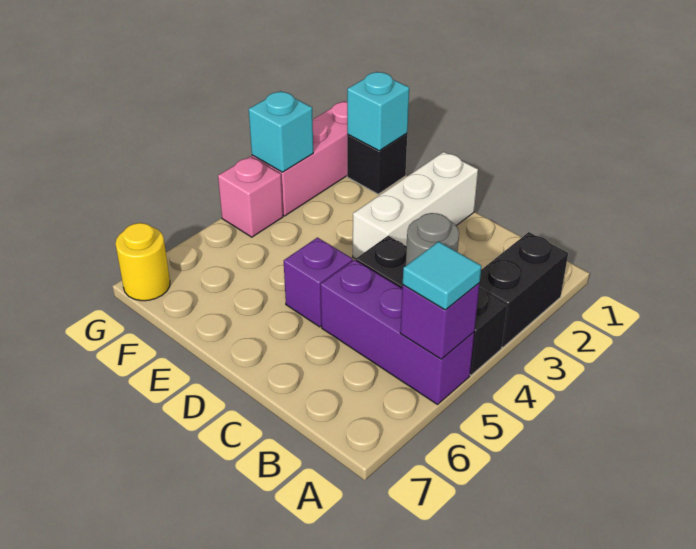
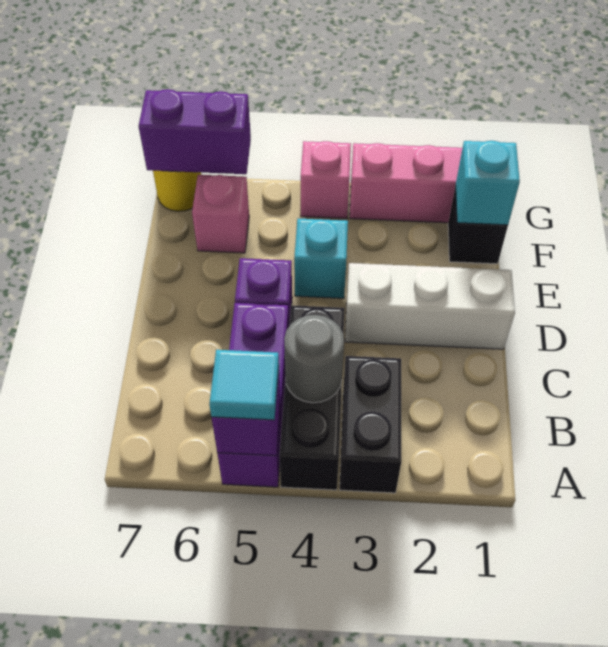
black brick A2:A3 level 1 -> black brick A3:B3 level 1
none -> pink brick F6 level 1
cyan brick G3 level 2 -> cyan brick E4 level 1
none -> purple brick G6:G7 level 2

